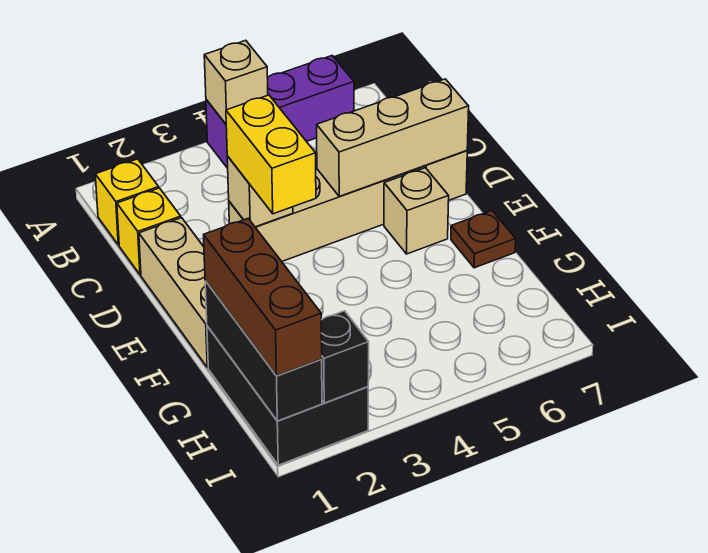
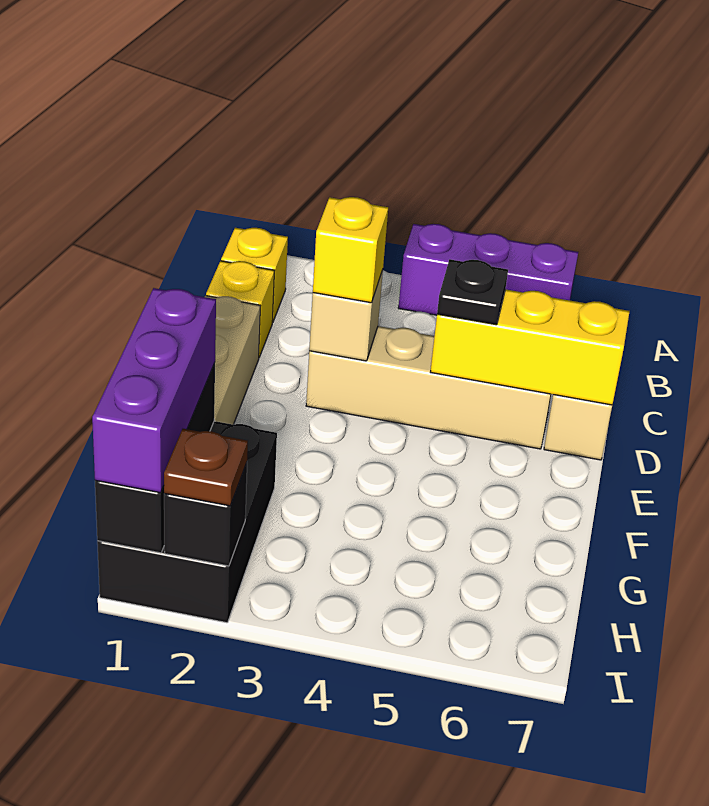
tan brick A4 level 2 -> none
yellow brick D3:E3 level 3 -> yellow brick D3 level 3
tan brick D5:D7 level 2 -> yellow brick D5:D7 level 2
none -> black plate D5 level 3
tan brick E6 level 1 -> none
brown plate F7 level 1 -> brown plate I2 level 3
brown brick G1:I1 level 3 -> purple brick G1:I1 level 3

